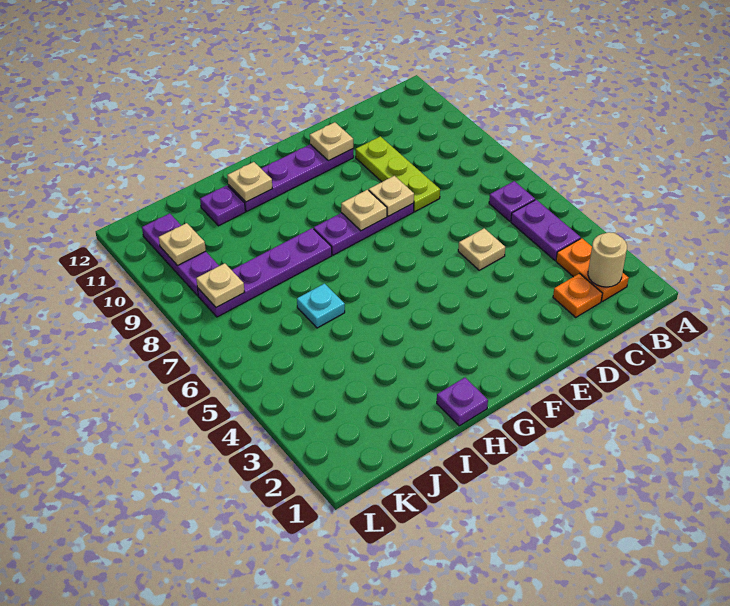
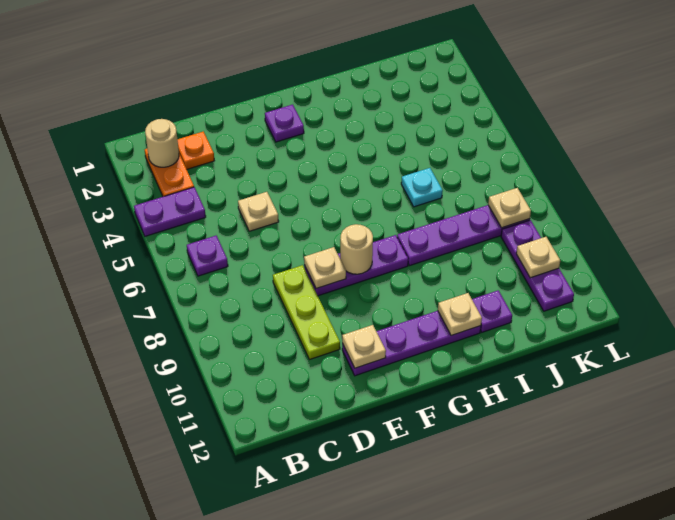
purple plate B4:B5 level 1 -> purple plate A4:B4 level 1
tan plate F8 level 2 -> tan round brick F8 level 2
purple plate H1 level 1 -> purple plate F2 level 1

